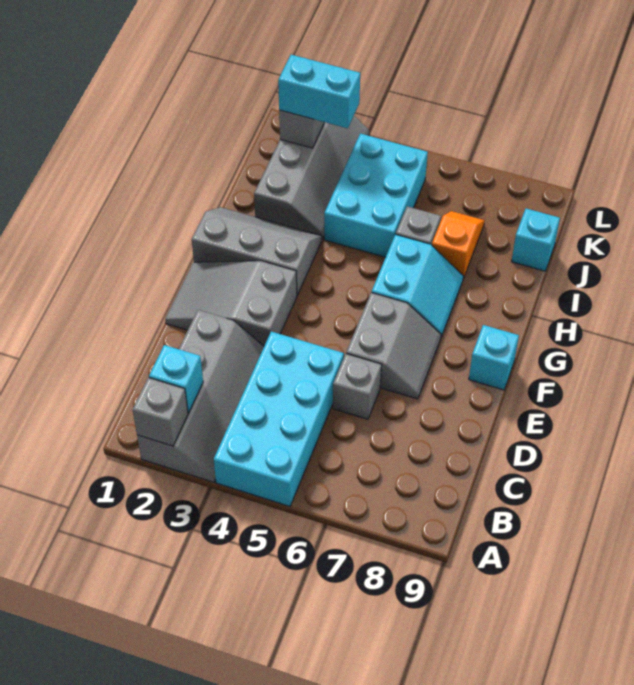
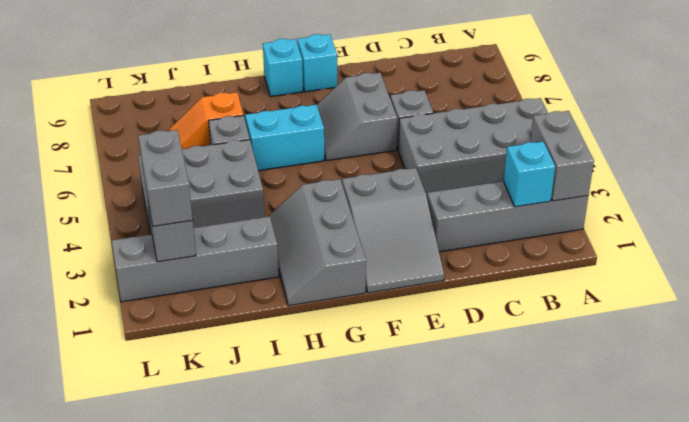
grey brick A2 level 2 -> grey brick A2:A3 level 2
cyan brick A4:D5 level 1 -> grey brick A4:D5 level 1
grey slope E6:F7 level 1 top 6 -> grey slope E6:F7 level 1 top E
cyan brick I4:K5 level 1 -> grey brick I4:K5 level 1
cyan brick J9 level 1 -> cyan brick G9 level 1
cyan brick K2:K3 level 3 -> grey brick K2:K3 level 3

